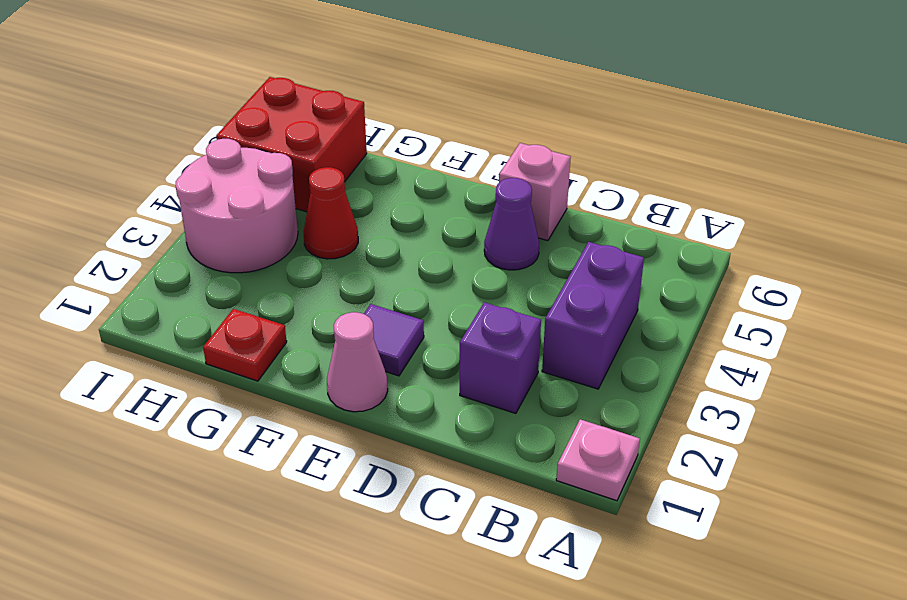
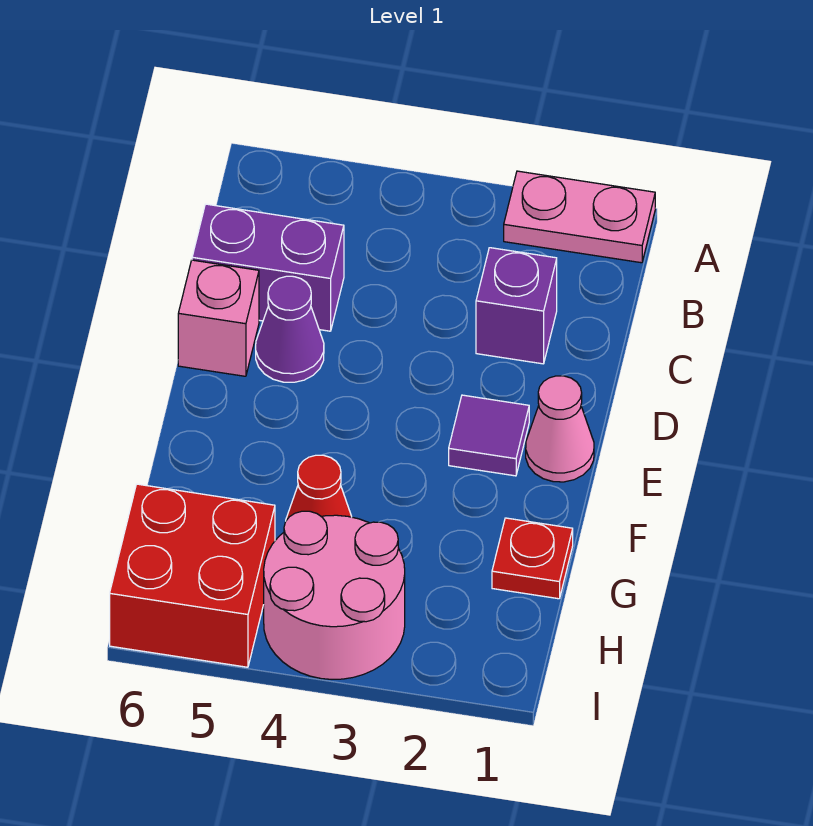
pink plate A1 level 1 -> pink plate A1:A2 level 1
purple brick B3:B4 level 1 -> purple brick C5:C6 level 1

